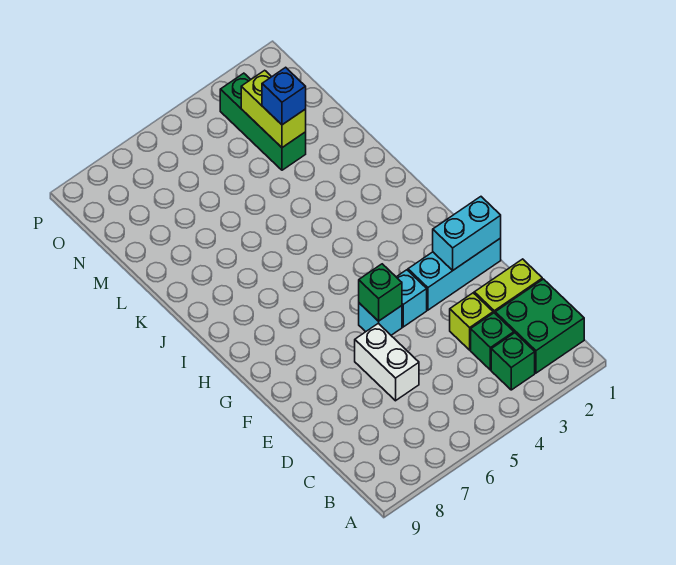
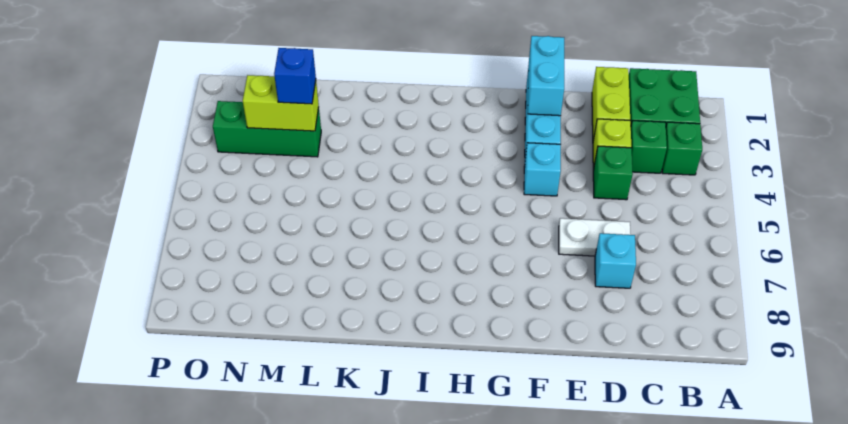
white brick D6:E6 level 1 -> white plate D6:E6 level 1
cyan brick F5 level 1 -> cyan brick D7 level 1
green brick F5 level 2 -> green brick D4 level 1

